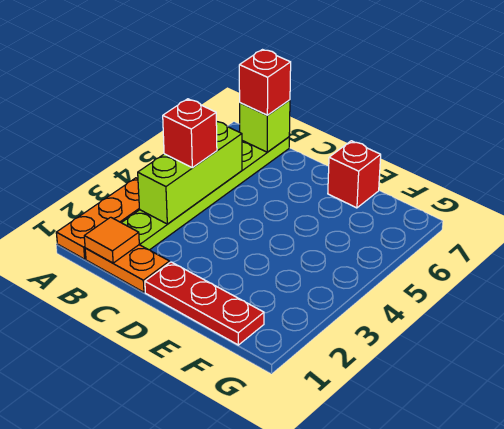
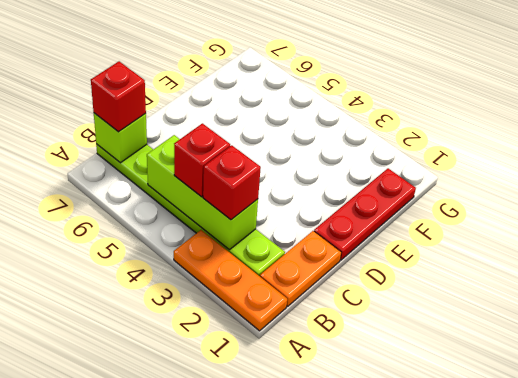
orange tile B1 level 2 -> none
red brick E7 level 1 -> red brick B3 level 3

